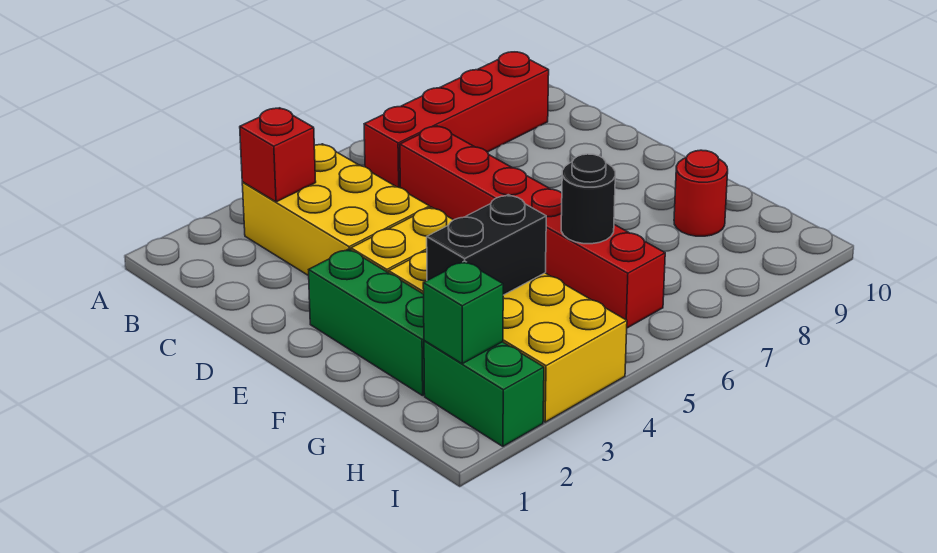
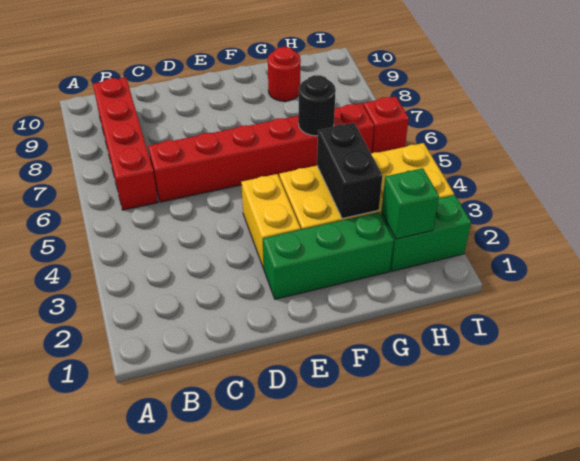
yellow brick B3:D4 level 1 -> none
red brick B3 level 2 -> red brick I6 level 1

